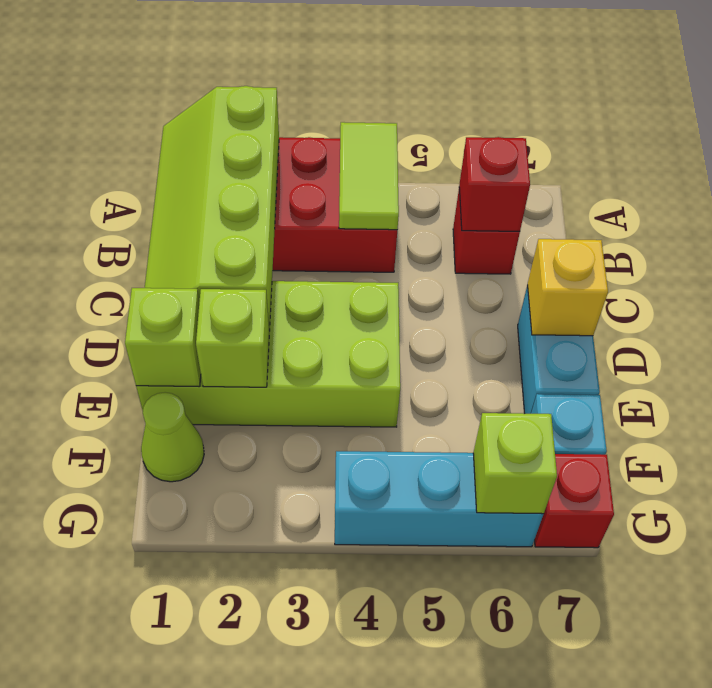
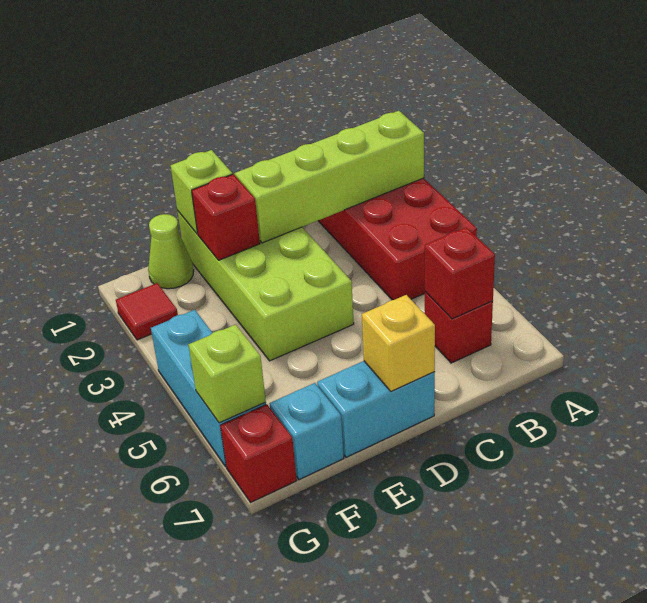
lime tile A4:B4 level 2 -> none
lime brick E2 level 2 -> red brick E2 level 2
none -> red tile G2 level 1

